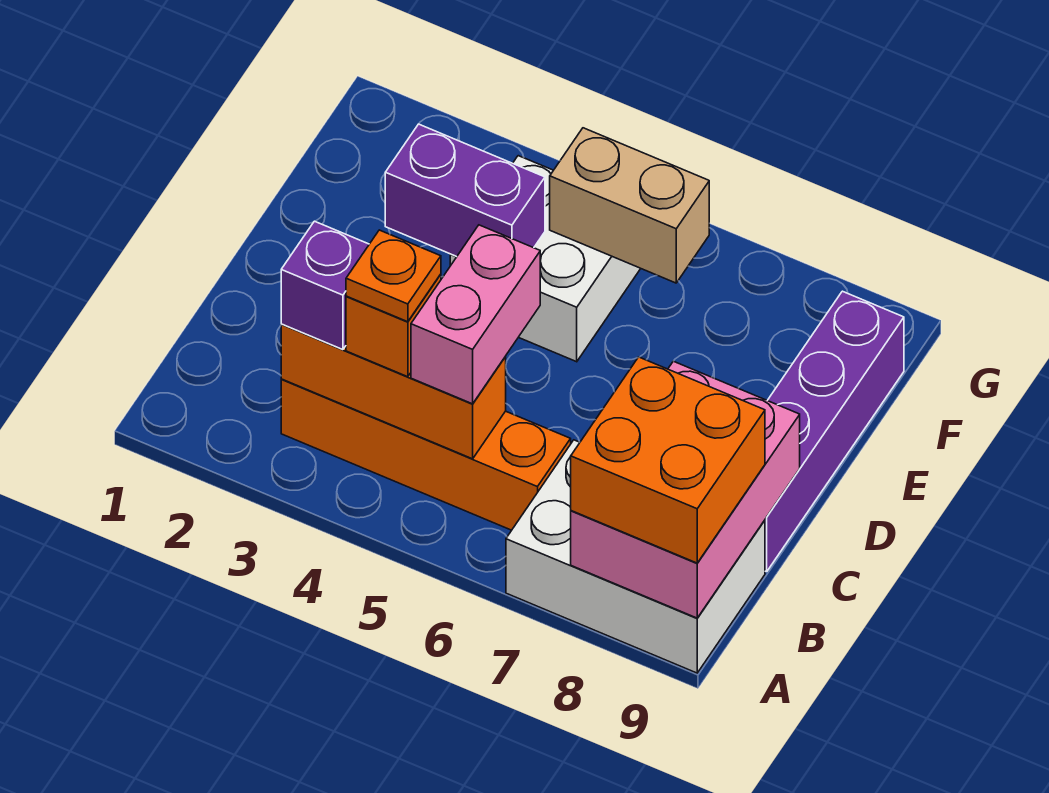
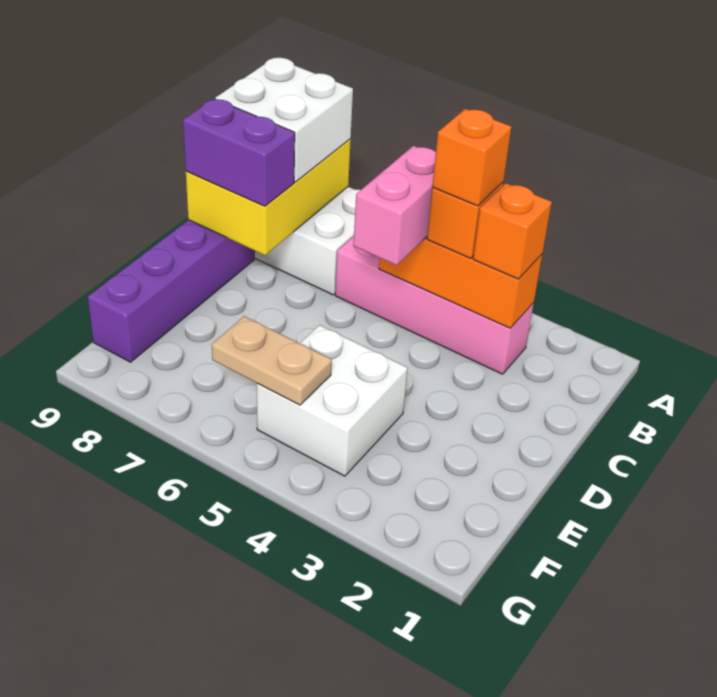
pink brick A8:C9 level 2 -> yellow brick A8:C9 level 2
orange brick A8:B9 level 3 -> white brick A8:B9 level 3
orange brick B3:B6 level 1 -> pink brick B3:B6 level 1
purple brick B3 level 3 -> orange brick B3 level 3
orange plate B4 level 4 -> orange brick B4 level 4
purple brick E3:E4 level 2 -> purple brick C8:C9 level 3
tan brick F5:F6 level 2 -> tan plate F5:F6 level 2

